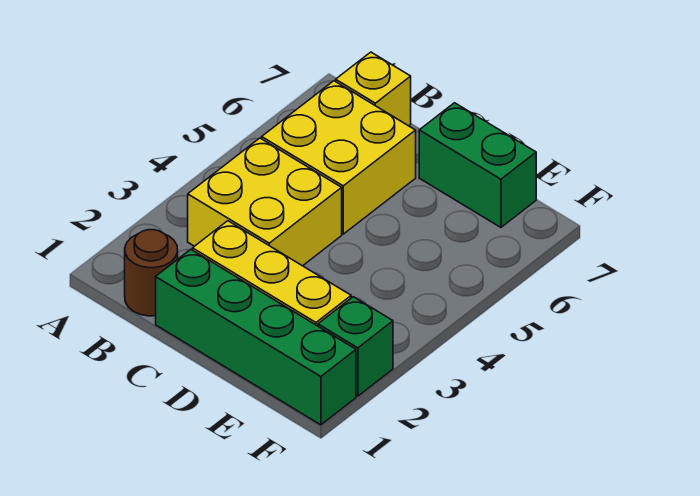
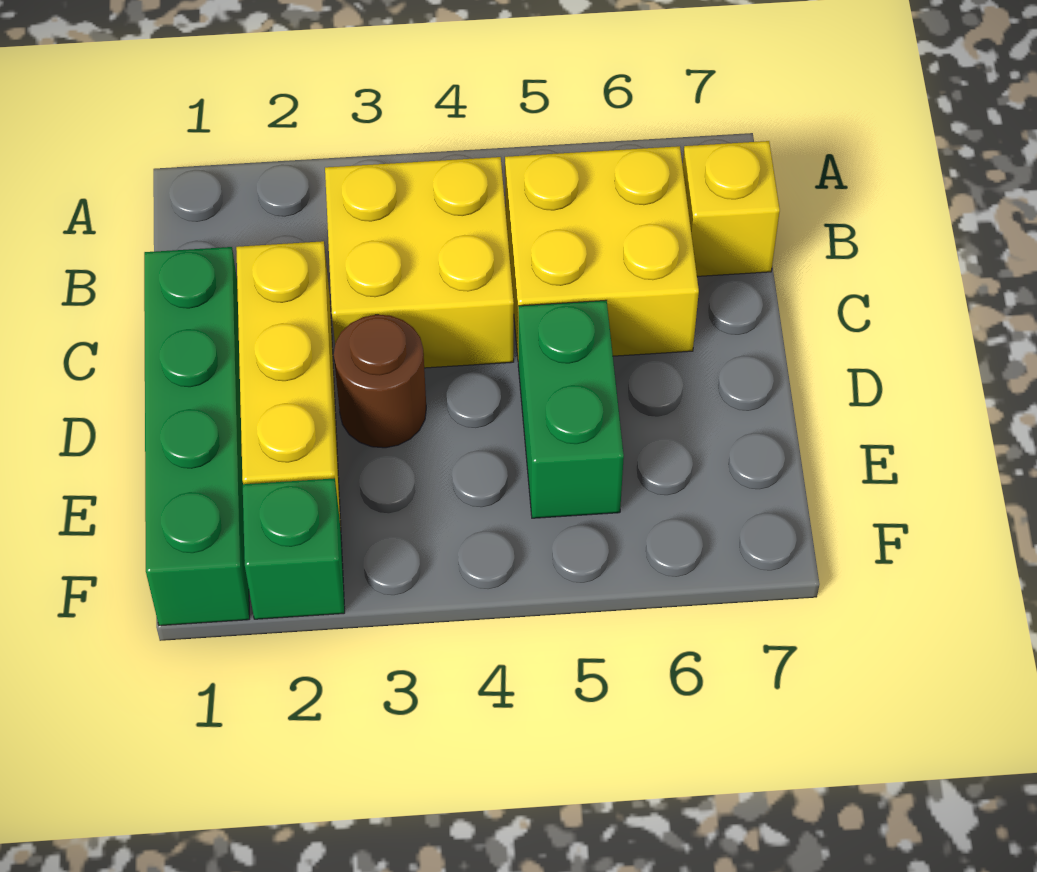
brown round brick B1 level 1 -> brown round brick D3 level 1
green brick D7:E7 level 1 -> green brick D5:E5 level 1

